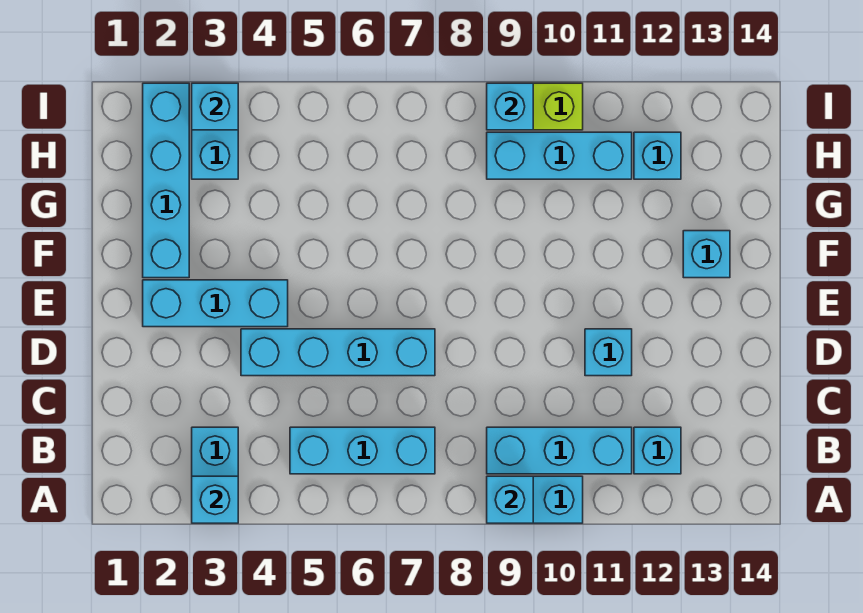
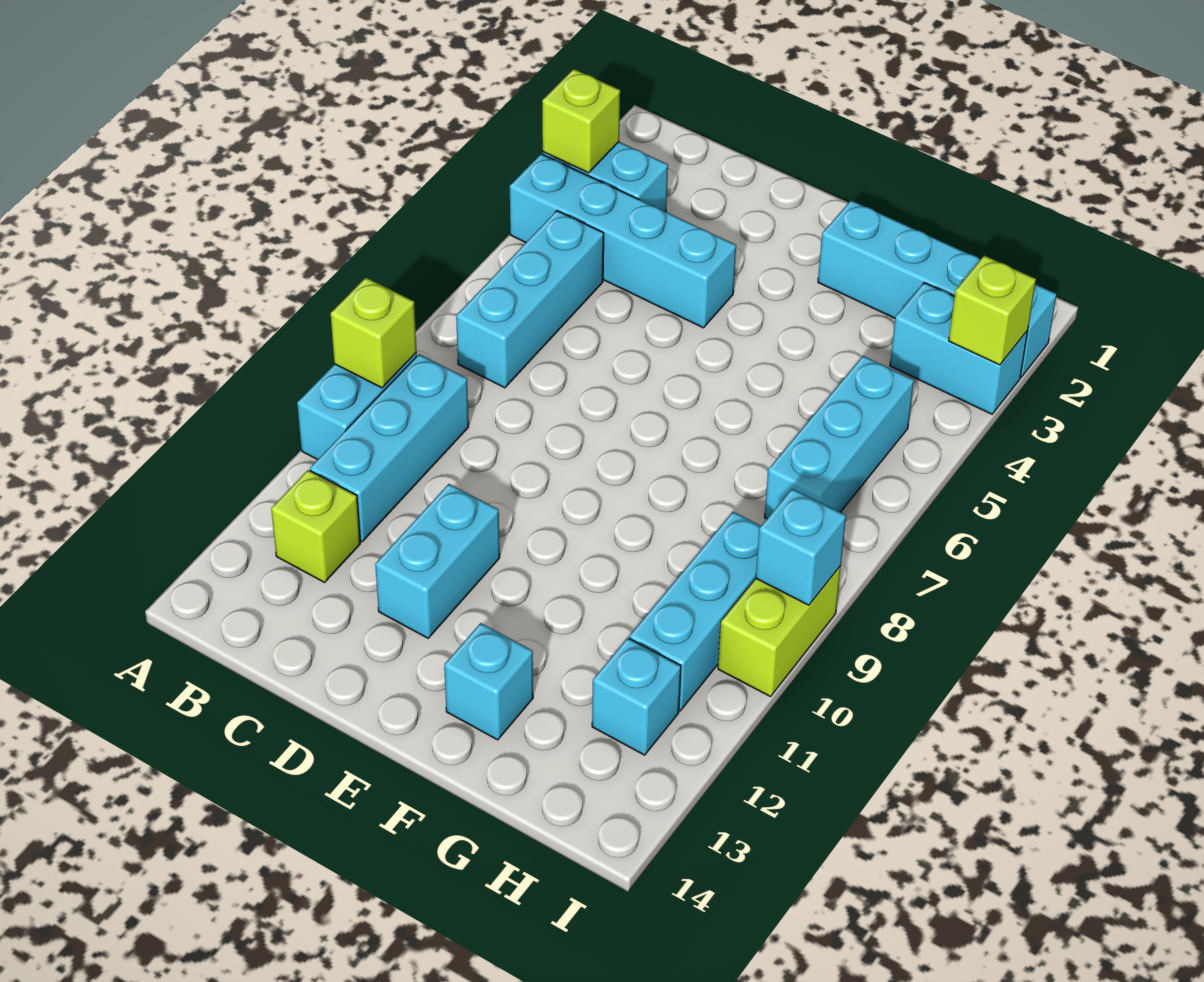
cyan brick A3 level 2 -> lime brick A3 level 2
cyan brick A9 level 2 -> lime brick A9 level 2
cyan brick B12 level 1 -> lime brick B12 level 1
cyan brick D4:D7 level 1 -> cyan brick A4:D4 level 1
cyan brick D11 level 1 -> cyan brick D11:D12 level 1
cyan brick E2:E4 level 1 -> cyan brick H5:H7 level 1
cyan brick I3 level 2 -> lime brick I3 level 2

